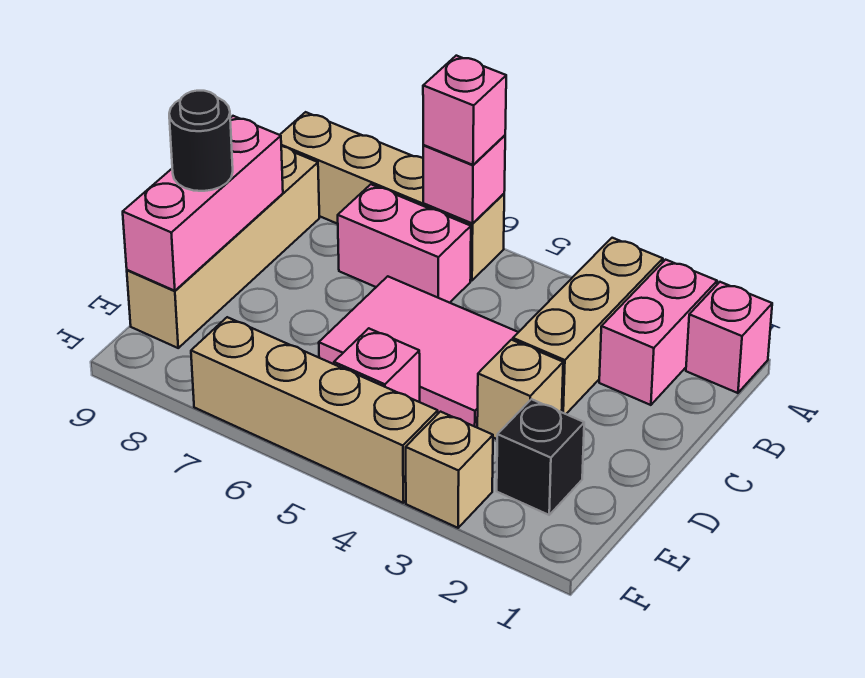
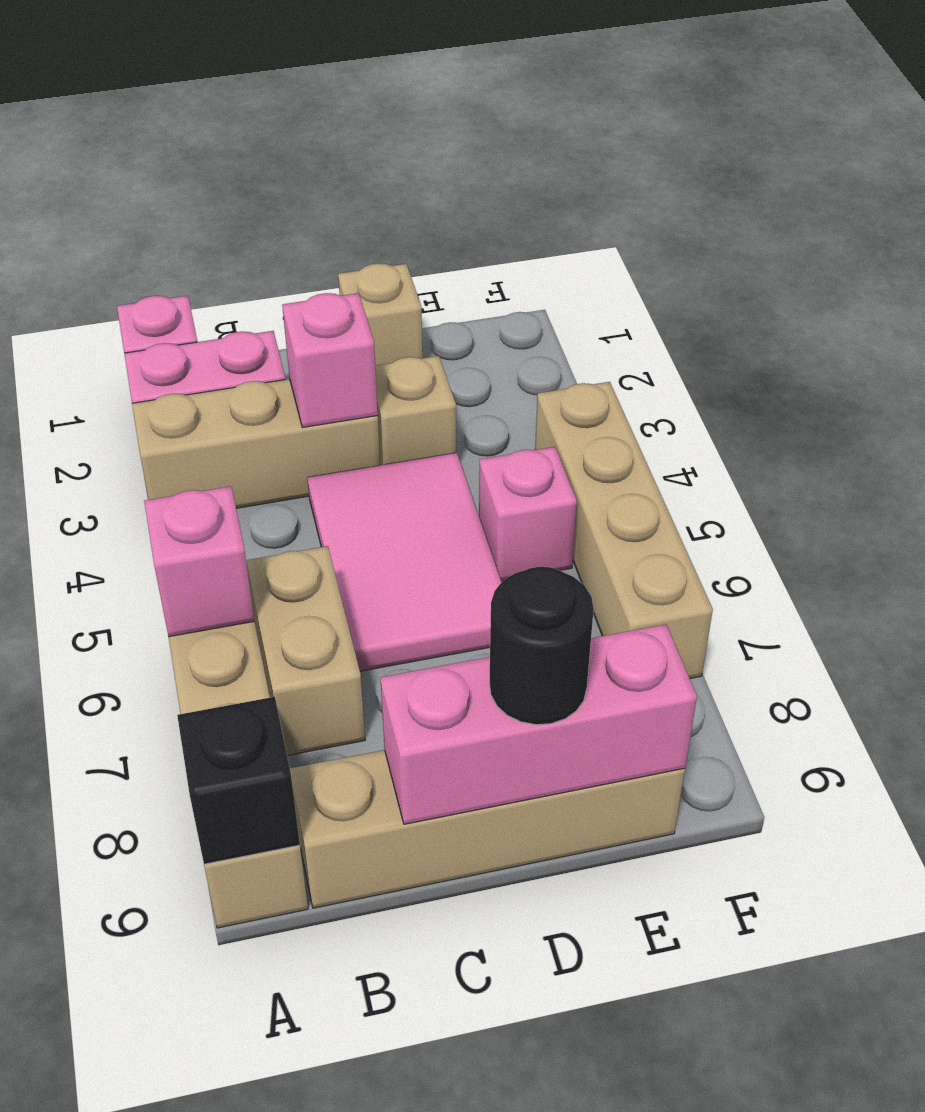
pink brick A6 level 3 -> pink brick C3 level 2
pink brick B6:B7 level 1 -> tan brick B6:B7 level 1
black brick E2 level 1 -> black brick A9 level 2
tan brick F3 level 1 -> tan brick D1 level 1

